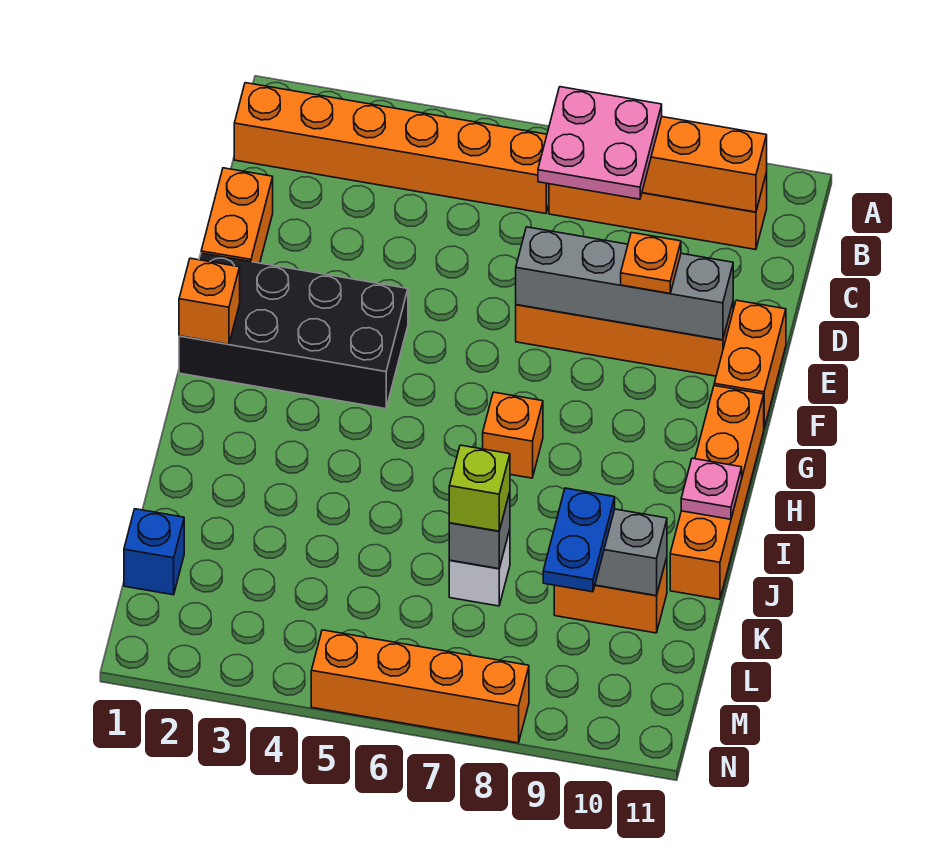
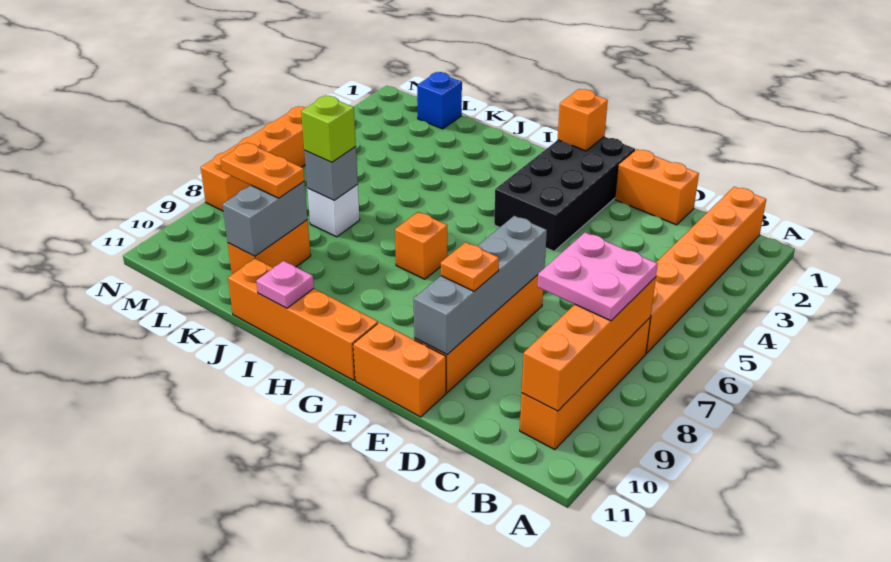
blue plate K9:L9 level 3 -> orange plate K9:L9 level 3

